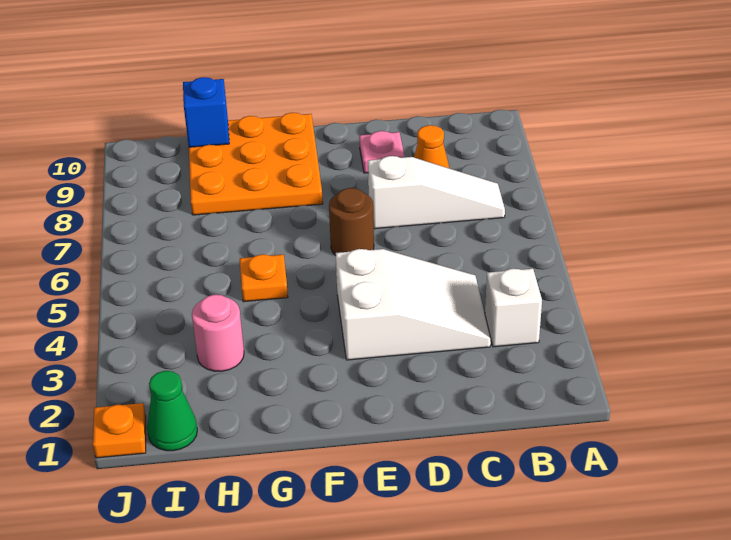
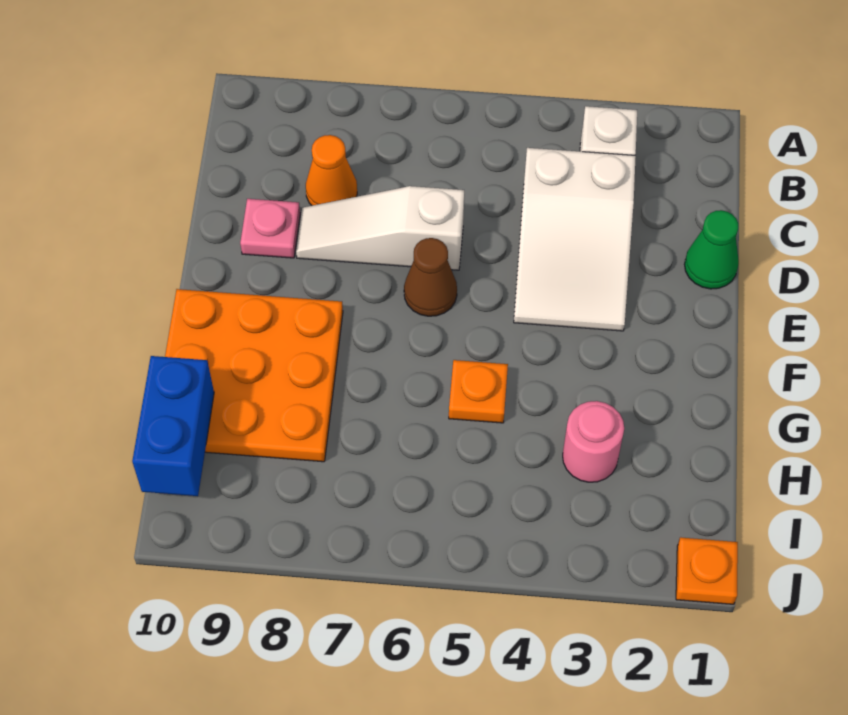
white slope B7:D7 level 1 top D -> white slope D6:D8 level 1 top 6
white slope C3:E4 level 1 top E -> white slope C3:E4 level 1 top C
brown round brick E6 level 1 -> brown cone E6 level 1
blue brick H10 level 2 -> blue brick H10:I10 level 2
green cone I1 level 1 -> green cone D1 level 1

